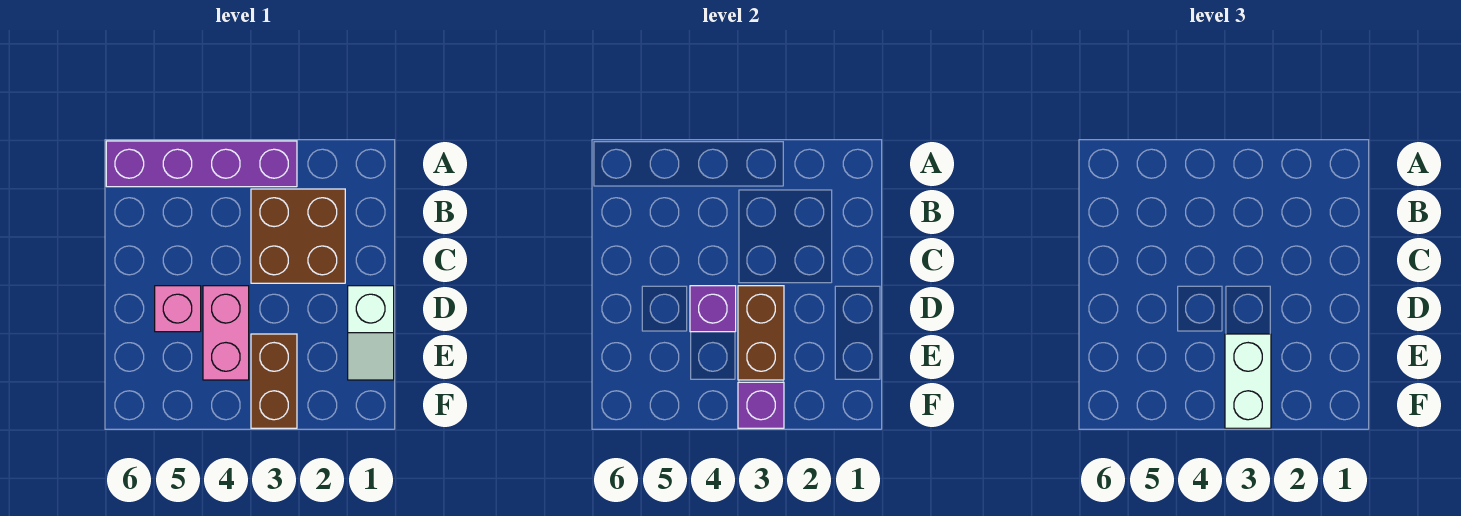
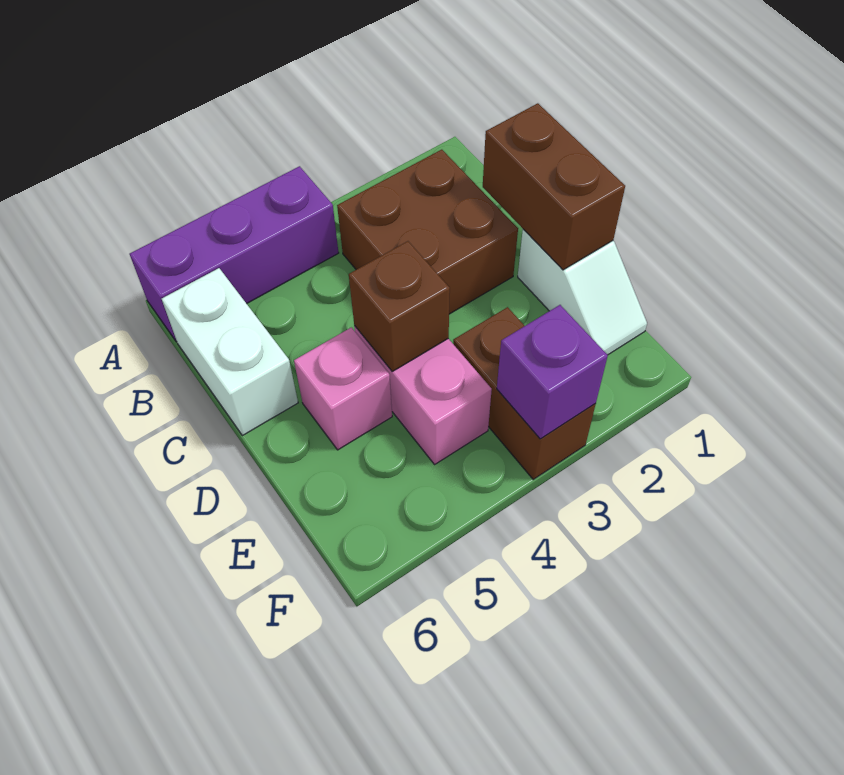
purple brick A3:A6 level 1 -> purple brick A4:A6 level 1
brown brick D3:E3 level 2 -> brown brick C1:D1 level 2
purple brick D4 level 2 -> brown brick D4 level 2
white brick E3:F3 level 3 -> white brick B6:C6 level 1

